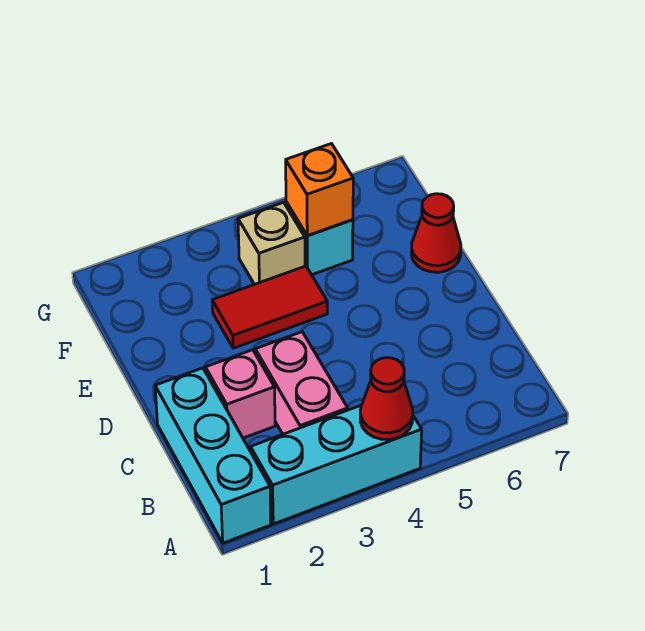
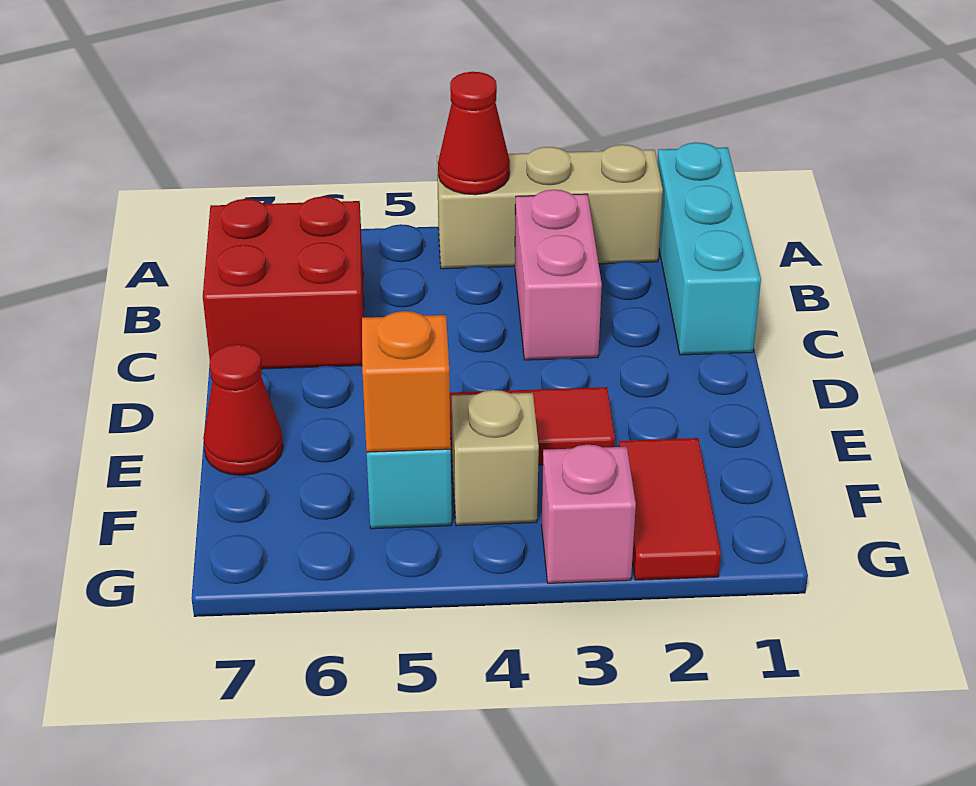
cyan brick A2:A4 level 1 -> tan brick A2:A4 level 1
none -> red brick B6:C7 level 1
pink brick C2 level 1 -> pink brick G3 level 1
none -> red tile F2:G2 level 1

